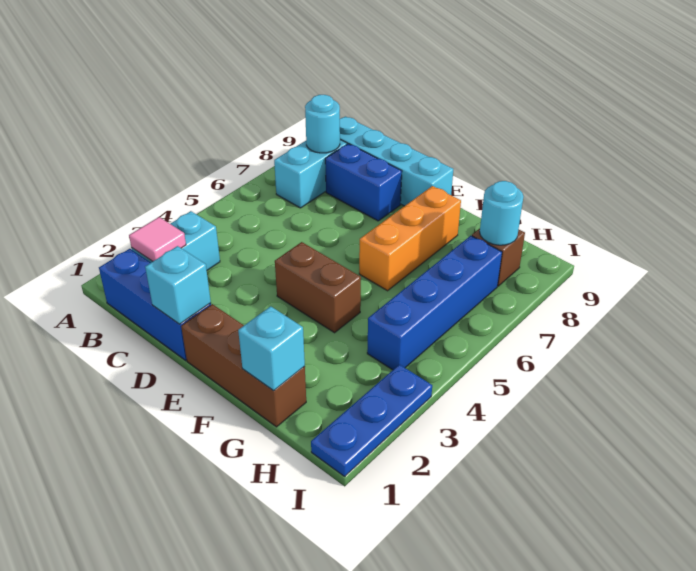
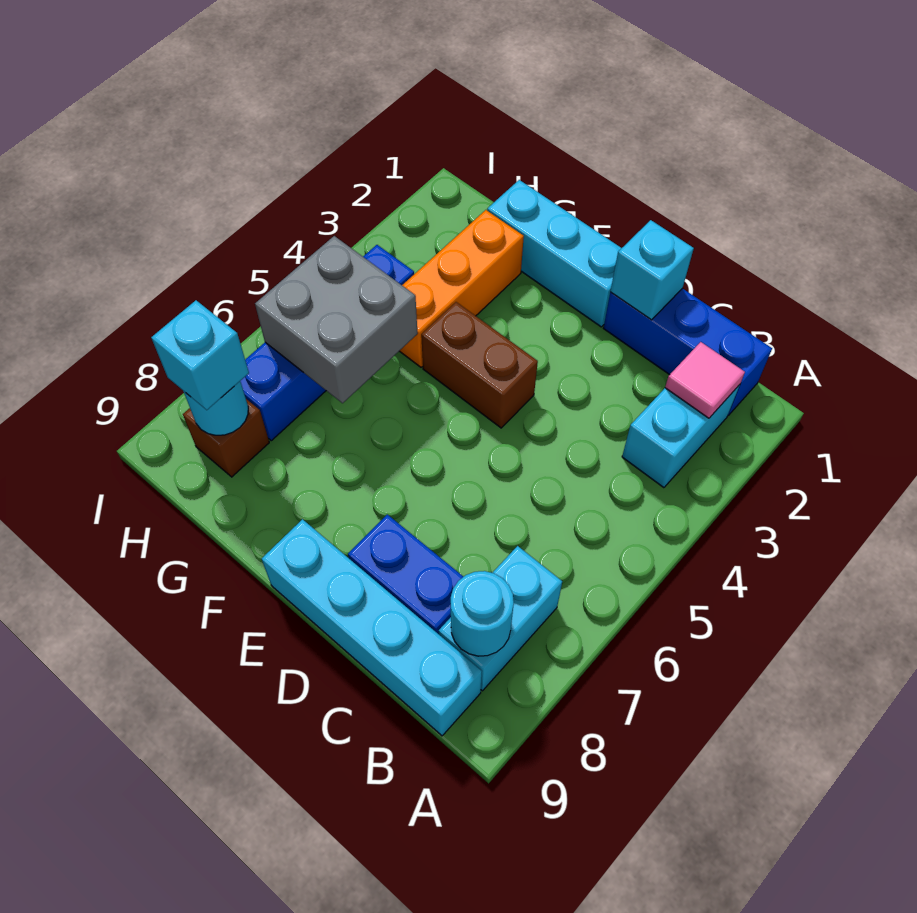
brown brick E1:G1 level 1 -> cyan brick E1:G1 level 1
orange brick F6:F8 level 1 -> orange brick G2:G4 level 1
cyan brick G1 level 2 -> cyan brick H8 level 3
none -> grey brick G5:H6 level 2
blue plate I1:I3 level 1 -> none

